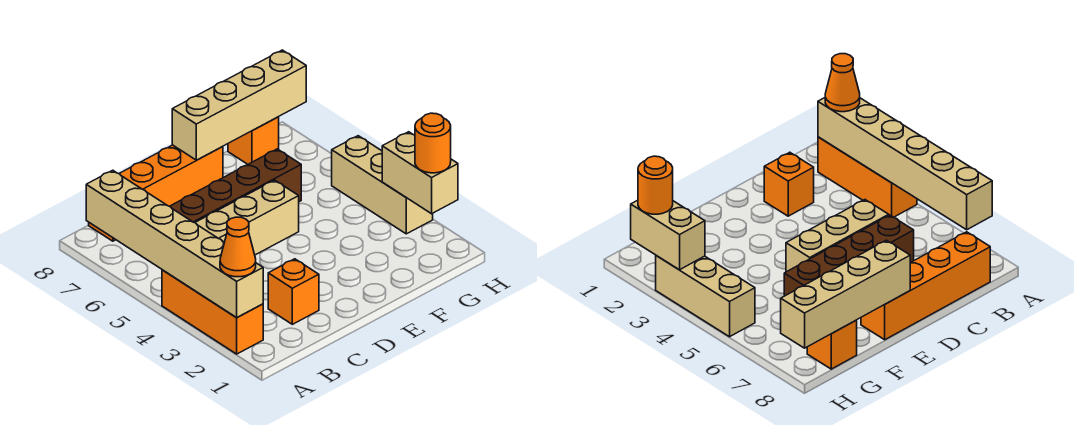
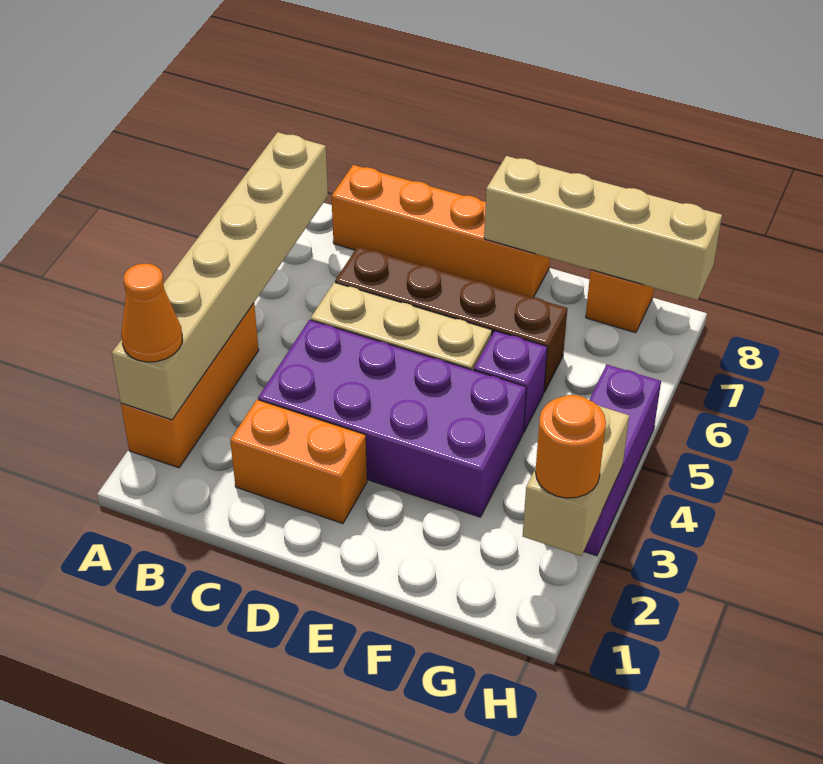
orange brick C2 level 1 -> orange brick C2:D2 level 1
none -> purple brick C3:F4 level 1
none -> purple brick F5 level 1
tan brick H3:H5 level 1 -> purple brick H3:H5 level 1

